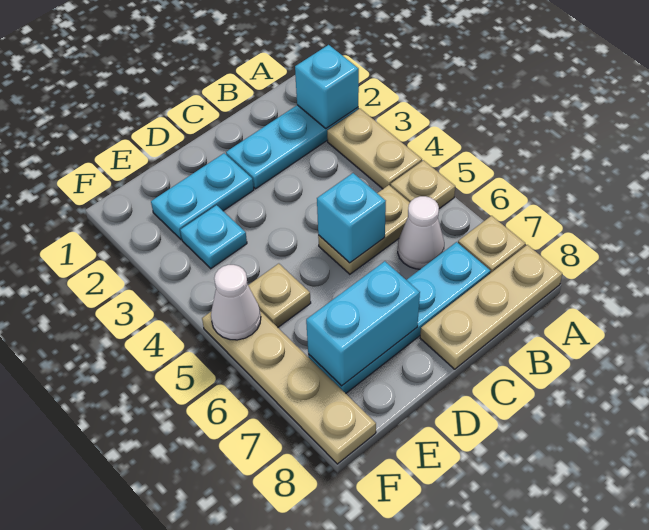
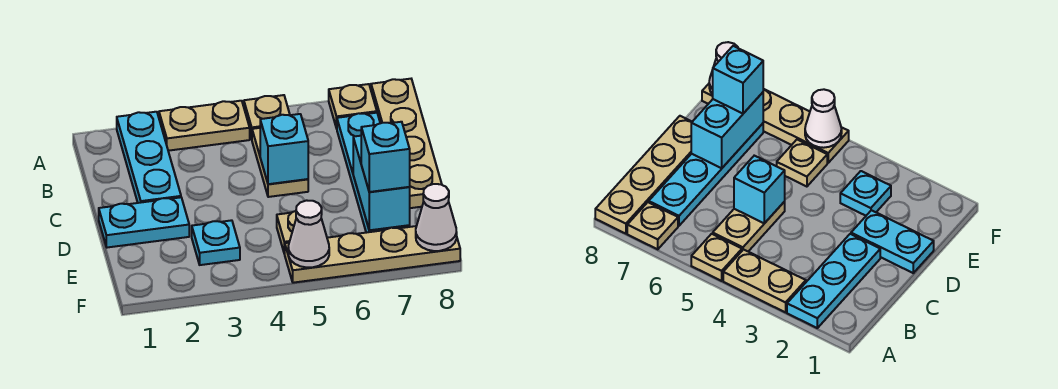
cyan brick A2 level 2 -> cyan brick E7 level 3
tan plate A8:C8 level 1 -> tan plate A8:D8 level 1
white cone B6 level 1 -> white cone F8 level 2
cyan plate D2:E2 level 1 -> cyan plate D1:D2 level 1

